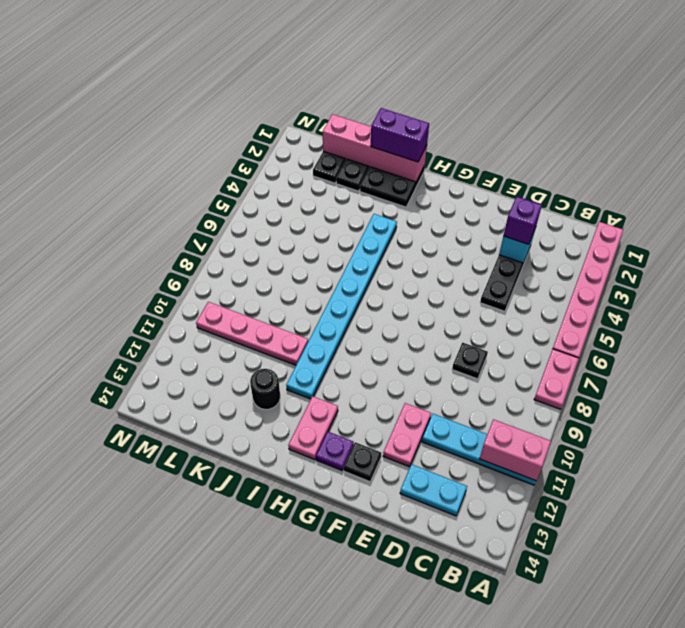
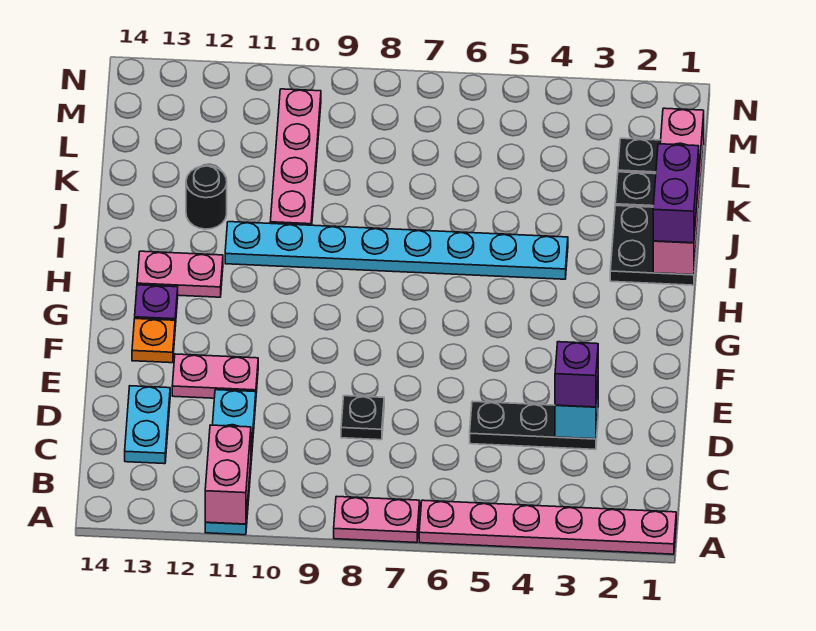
black plate F13 level 1 -> orange plate F13 level 1

